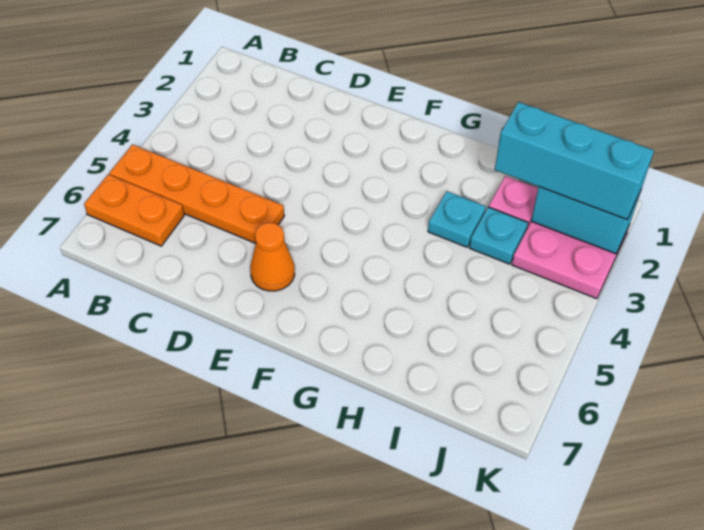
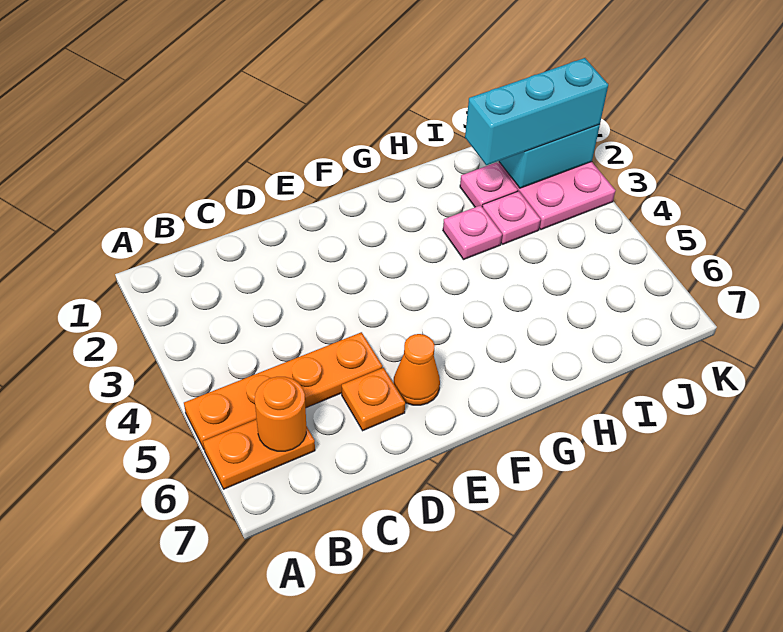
none -> orange round brick B6 level 2
none -> orange plate D6 level 1
cyan plate H3 level 1 -> pink plate H3 level 1
cyan plate I3 level 1 -> pink plate I3 level 1

